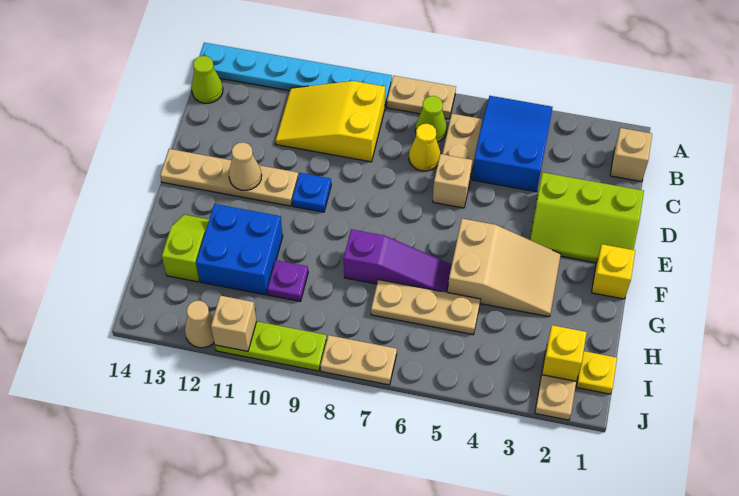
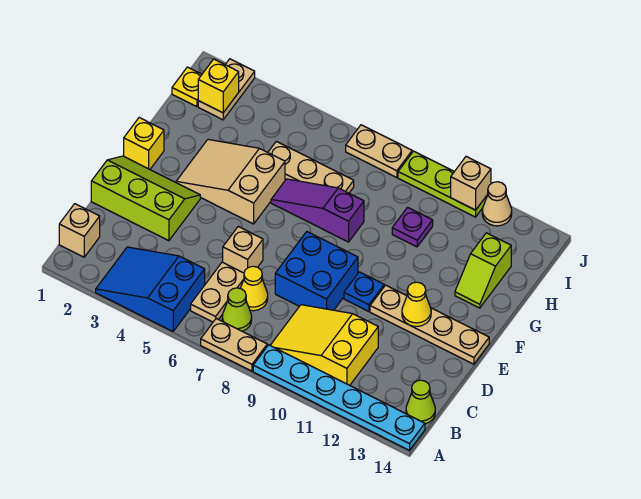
blue slope A4:C5 level 1 top C -> blue slope A3:B5 level 1 top 5
yellow slope B9:C11 level 1 top 9 -> yellow slope B9:C11 level 1 top 11
tan cone E12 level 2 -> yellow cone E12 level 2
blue brick G11:H12 level 1 -> blue brick D8:E9 level 1

